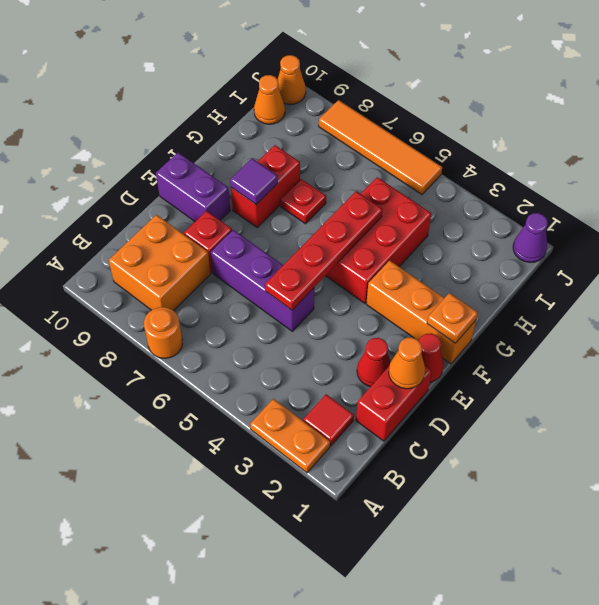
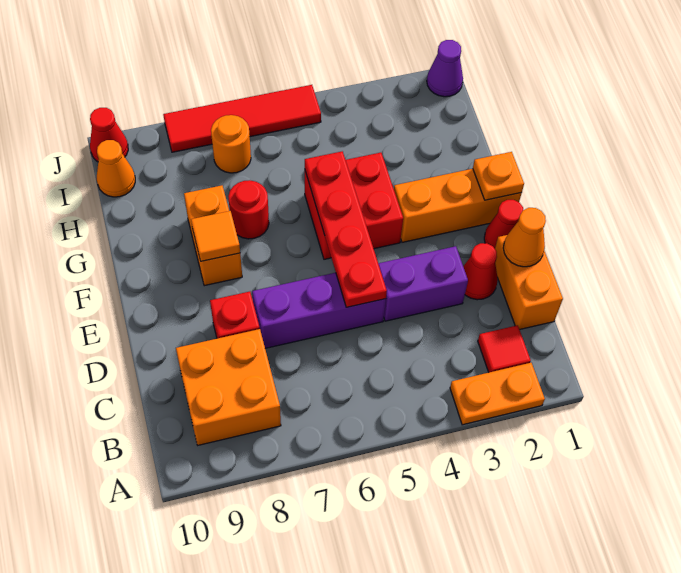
orange round brick A7 level 1 -> orange round brick I7 level 1
red brick C1:D1 level 1 -> orange brick C1:D1 level 1
purple brick E9:E10 level 1 -> purple brick D3:D4 level 1
red brick F4:H5 level 1 -> red brick F4:G5 level 1
red brick F8:G8 level 1 -> orange brick F8:G8 level 1
purple tile F8 level 2 -> orange tile F8 level 2
red plate G7 level 1 -> red round brick G7 level 1
orange tile J5:J8 level 1 -> red tile J5:J8 level 1
orange cone J10 level 1 -> red cone J10 level 1

